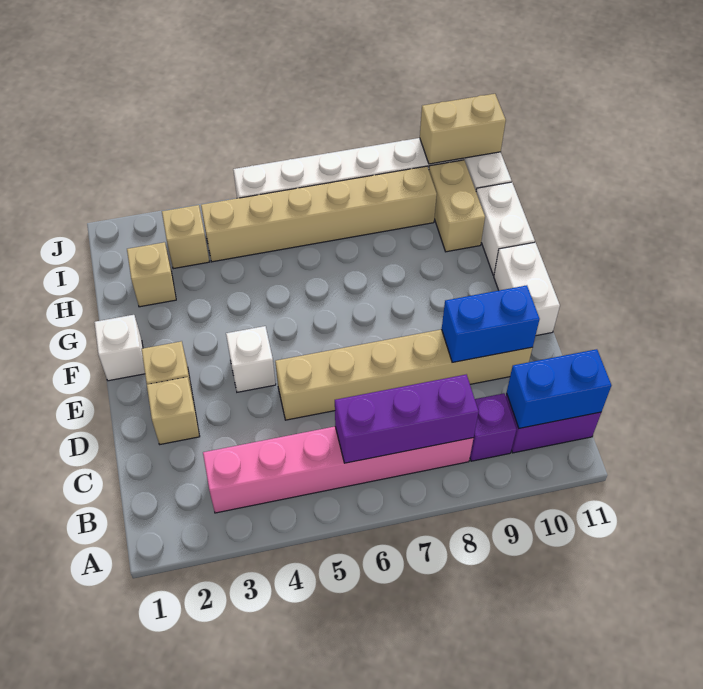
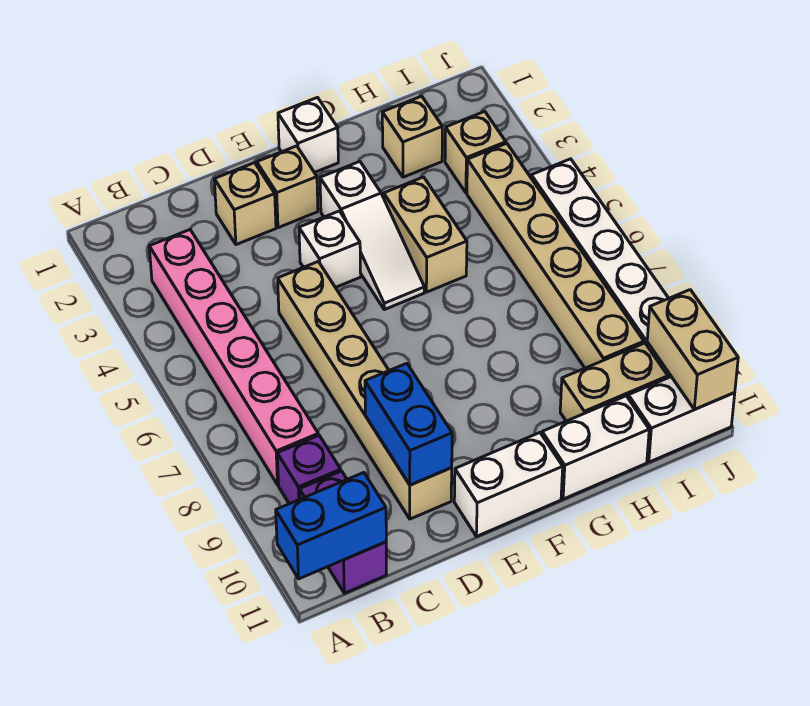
purple brick B6:B8 level 2 -> none
blue brick B10:B11 level 2 -> blue brick A11:B11 level 2
none -> white slope F3:F5 level 1 top 3
none -> tan brick G4:G5 level 1

